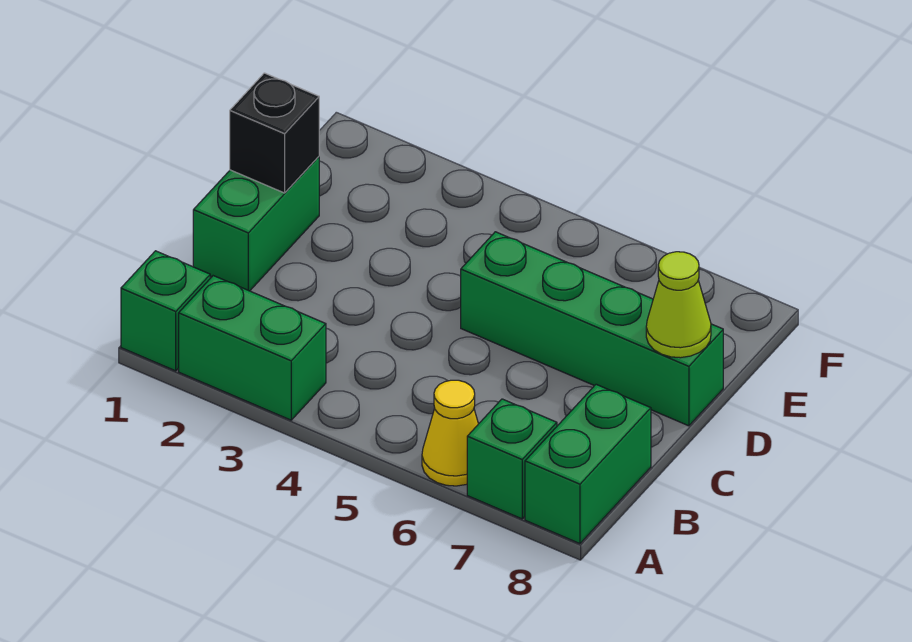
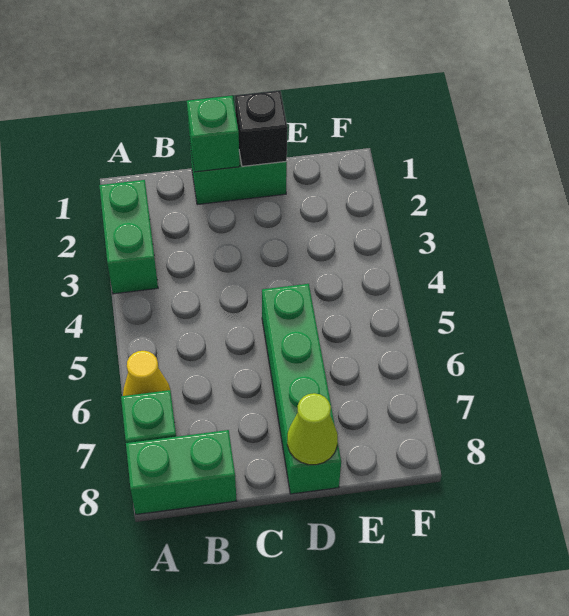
green brick A1 level 1 -> green brick C1 level 2

